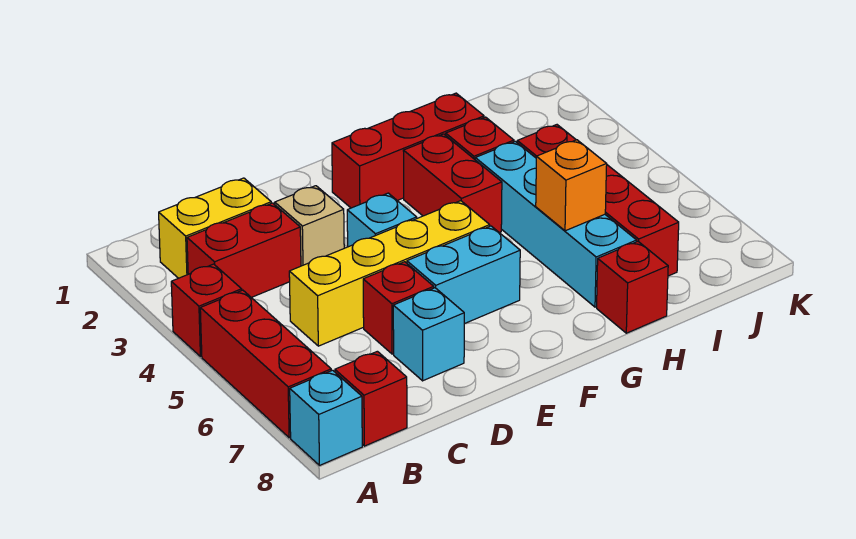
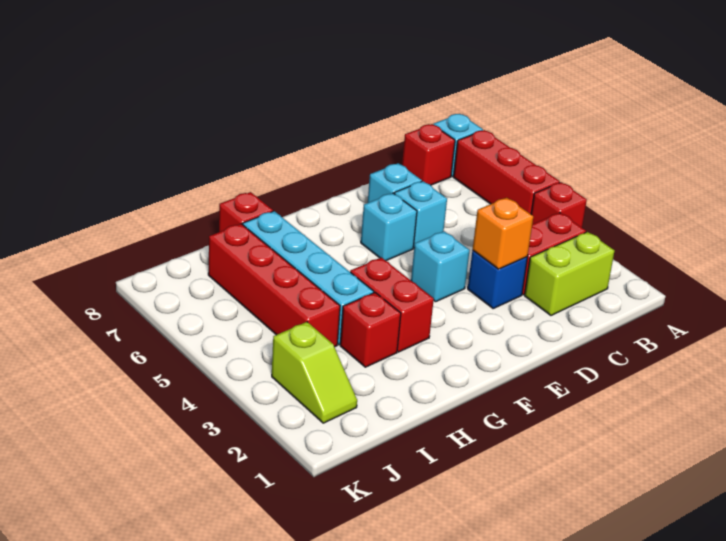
yellow brick B2:C2 level 1 -> lime brick B2:C2 level 1
yellow brick C5:F5 level 1 -> none
tan brick D3 level 1 -> blue brick D3 level 1
red brick D6 level 1 -> cyan brick D6 level 1
cyan brick E6:F6 level 1 -> cyan brick E6 level 1
red brick F2:H2 level 1 -> none
orange brick H6 level 2 -> orange brick D3 level 2
none -> lime slope J2:J3 level 1 top 3

